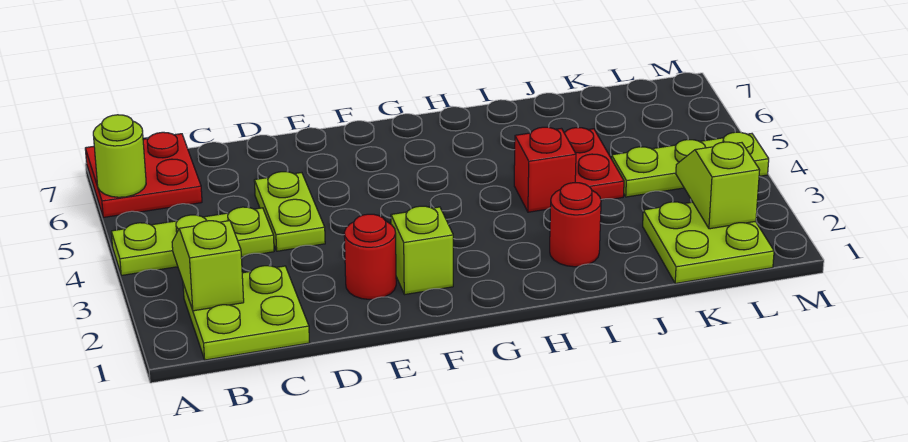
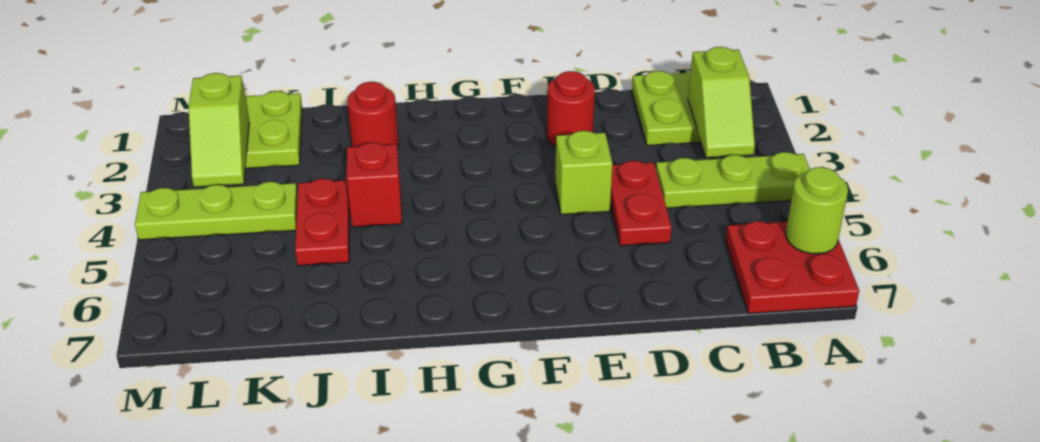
lime plate D4:D5 level 1 -> red plate D4:D5 level 1
lime brick F2 level 1 -> lime brick E4 level 1

